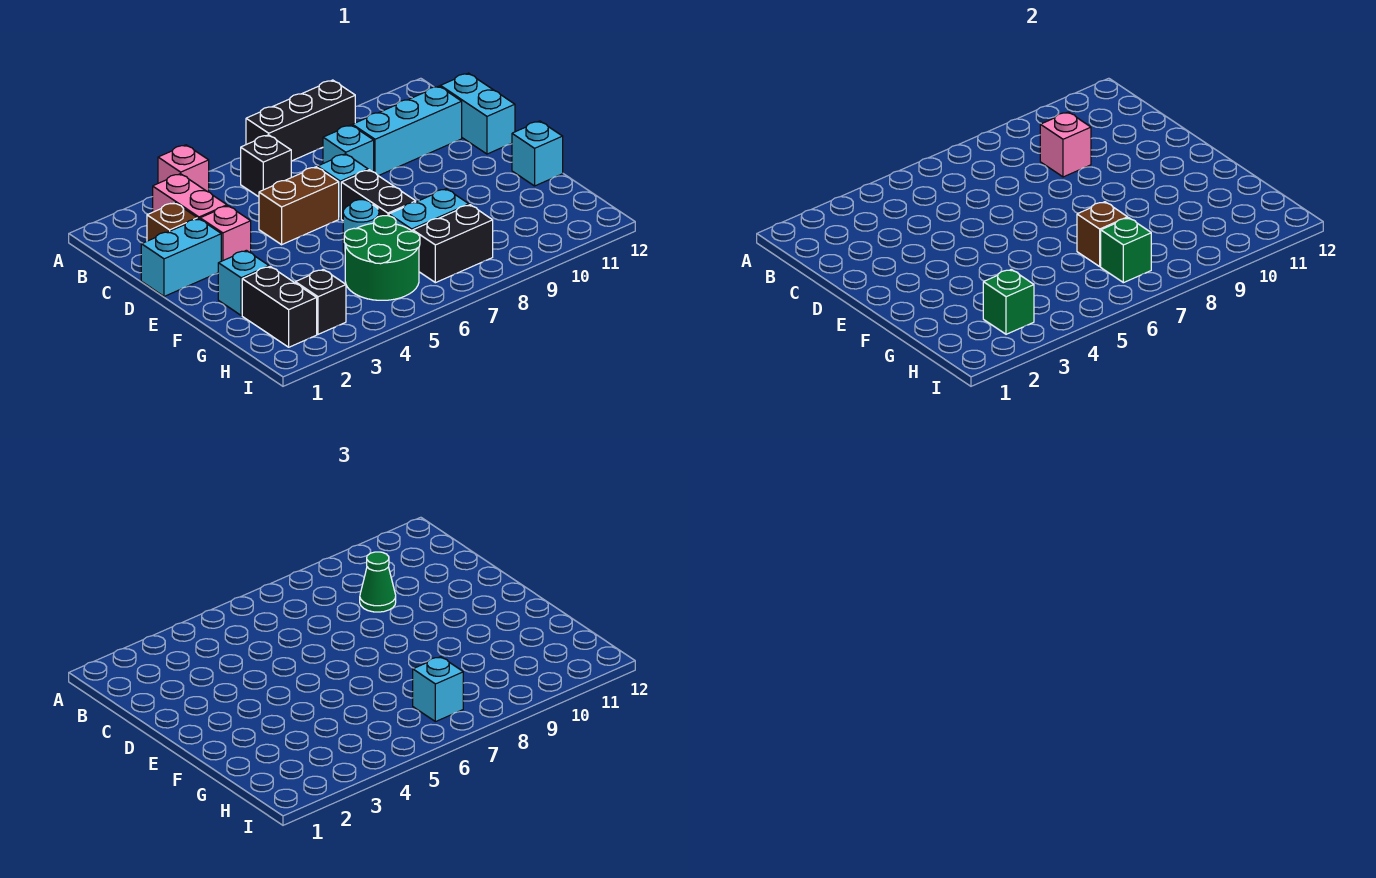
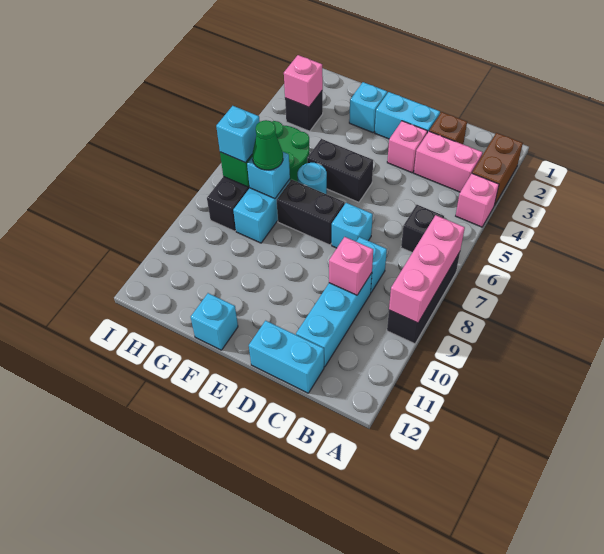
none -> pink brick A7:A9 level 2
green cone C9 level 3 -> green cone G7 level 3
cyan brick D1:D2 level 1 -> cyan brick D2:E2 level 1
brown brick D5:D6 level 1 -> brown brick A2:A3 level 1
black brick G2:H2 level 1 -> black brick E5:F5 level 1
brown brick G7 level 2 -> cyan brick G7 level 2
green brick H3 level 2 -> pink brick H3 level 2

